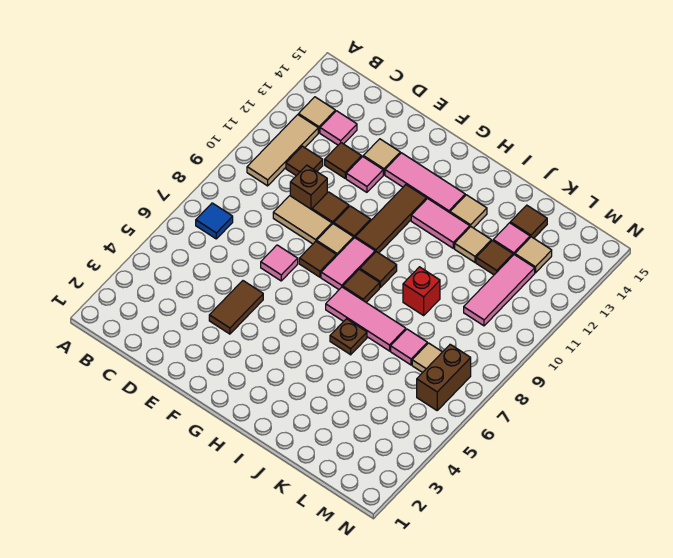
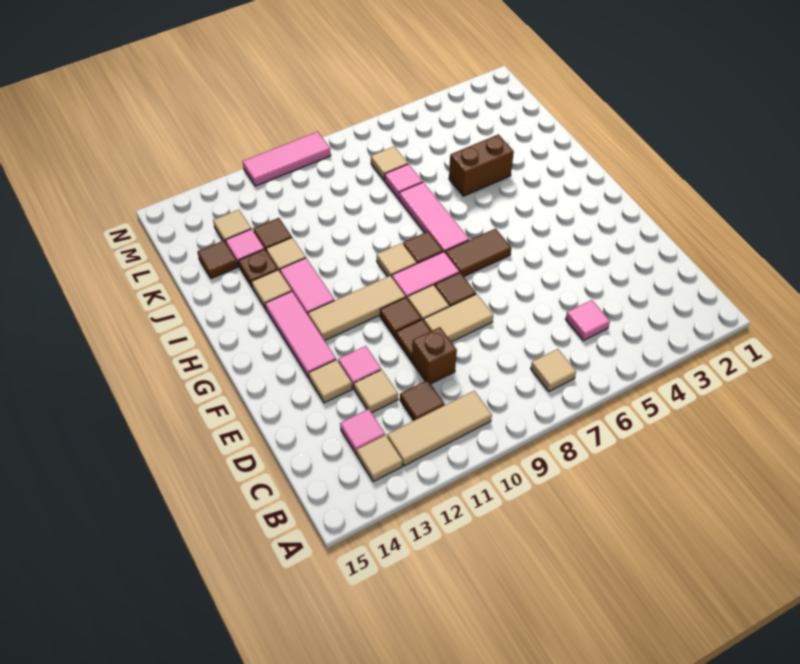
blue tile B7 level 1 -> tan tile B7 level 1
tan tile D9:E9 level 1 -> tan tile E8:E9 level 1
brown tile D12 level 1 -> tan tile D12 level 1
brown tile E4:E5 level 1 -> brown tile G6:G7 level 1
pink tile E7 level 1 -> pink tile C5 level 1
brown tile G10:G12 level 1 -> tan tile G10:G12 level 1
brown tile H9 level 1 -> tan tile H9 level 1
brown plate I6 level 1 -> brown plate J13 level 1
red brick J9 level 1 -> none
pink tile L10:L12 level 1 -> pink tile N9:N11 level 1
brown brick M6:M7 level 1 -> brown brick J4:J5 level 1

